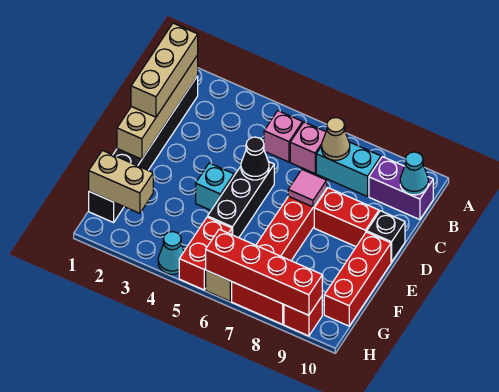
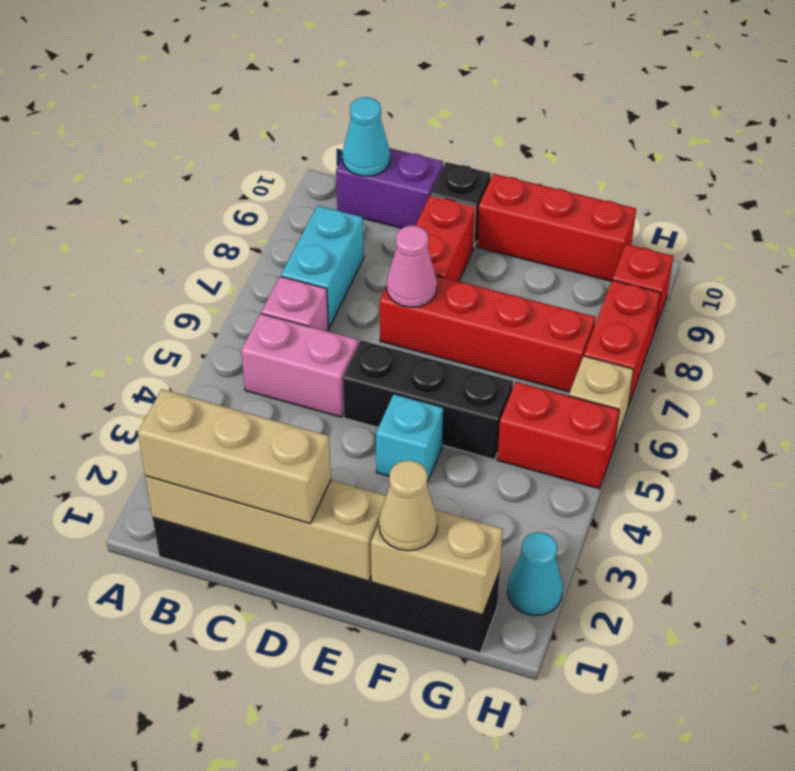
pink brick B5 level 1 -> pink brick B5:C5 level 1
tan cone B7 level 2 -> tan cone F1 level 3
purple brick B9:B10 level 1 -> purple brick B10:C10 level 1
black cone D5 level 2 -> none
pink tile D7 level 2 -> pink cone D7 level 2
tan brick G1:G2 level 2 -> tan brick F1:G1 level 2
cyan cone H4 level 1 -> cyan cone H2 level 1
red brick H6:H9 level 2 -> none

